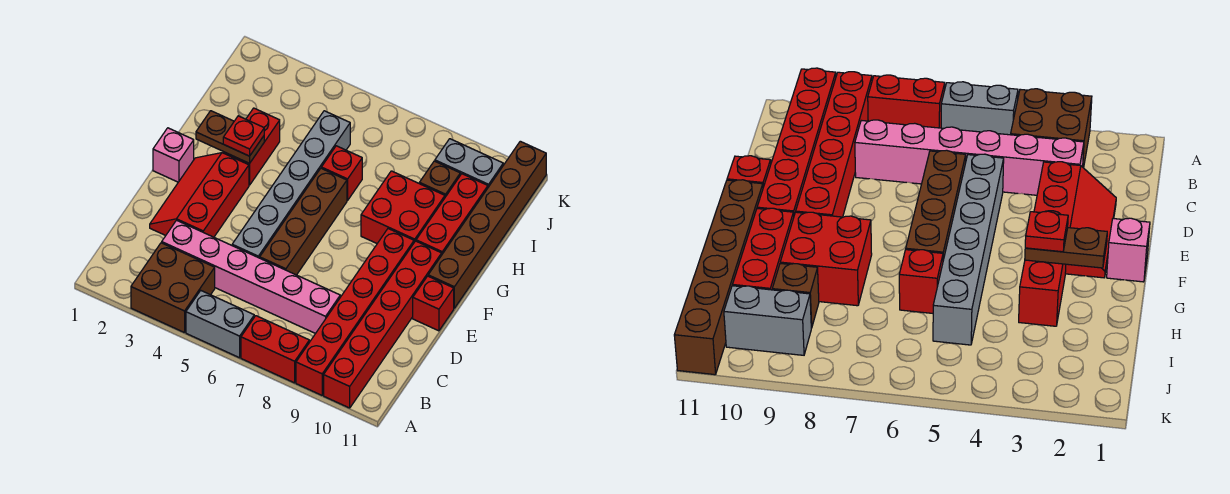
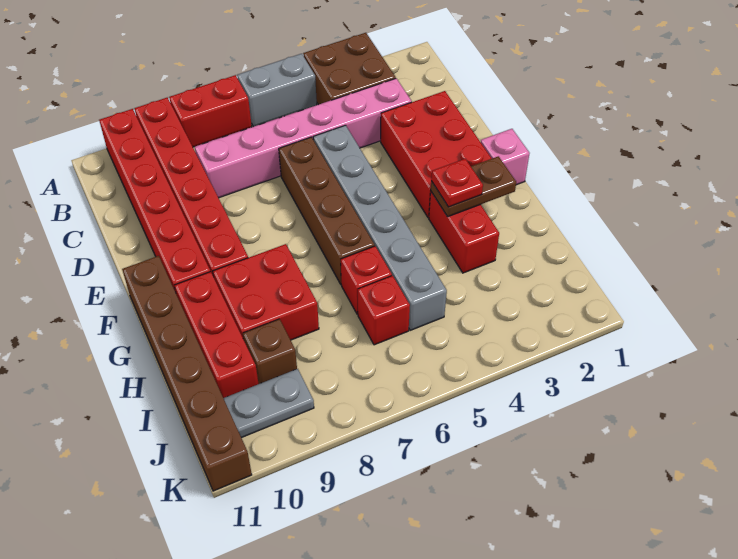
red slope D2:F3 level 1 top 3 -> red brick D2:F3 level 1
red brick E11 level 1 -> red brick I6 level 1
grey brick J9:J10 level 1 -> grey plate J9:J10 level 1

